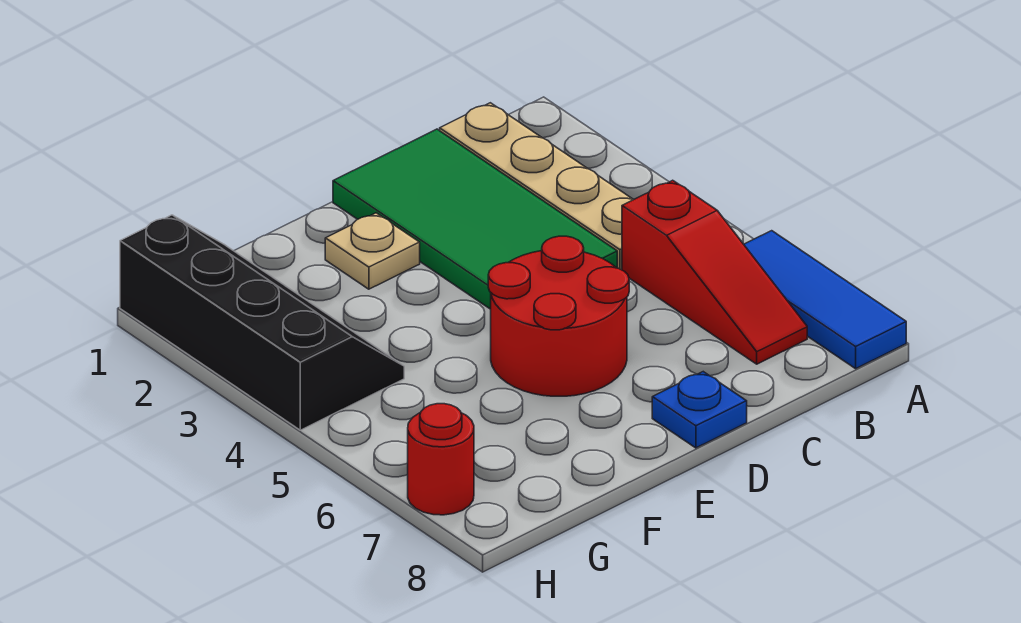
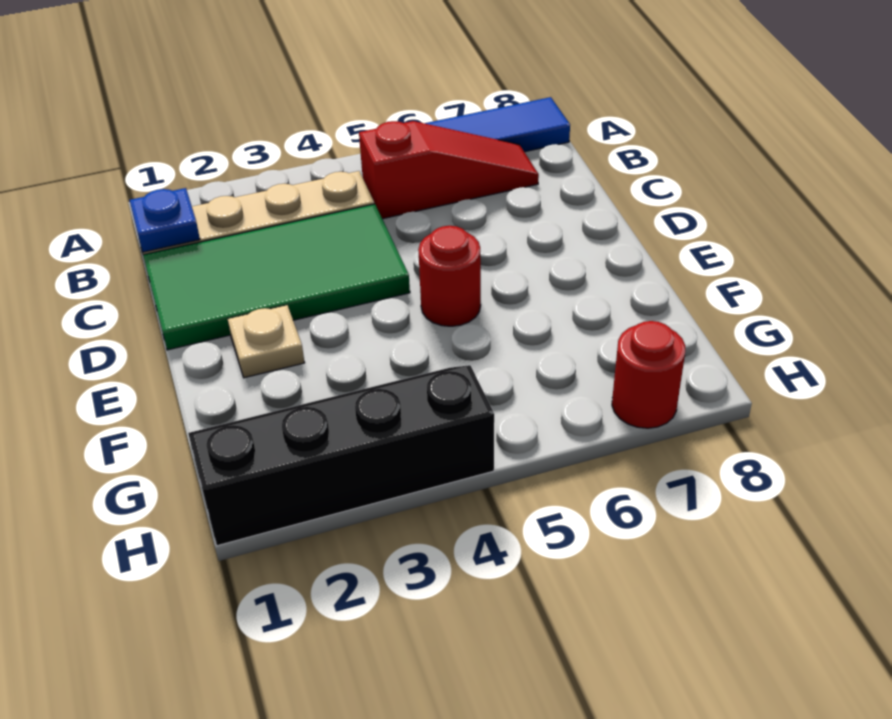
red round brick D5:E6 level 1 -> red round brick E5 level 1
blue plate D8 level 1 -> blue plate B1 level 2

